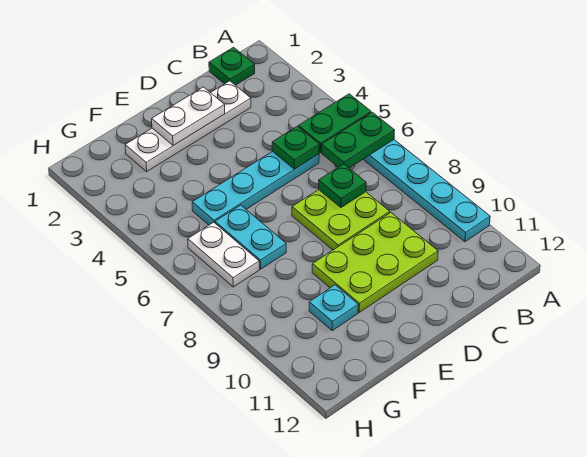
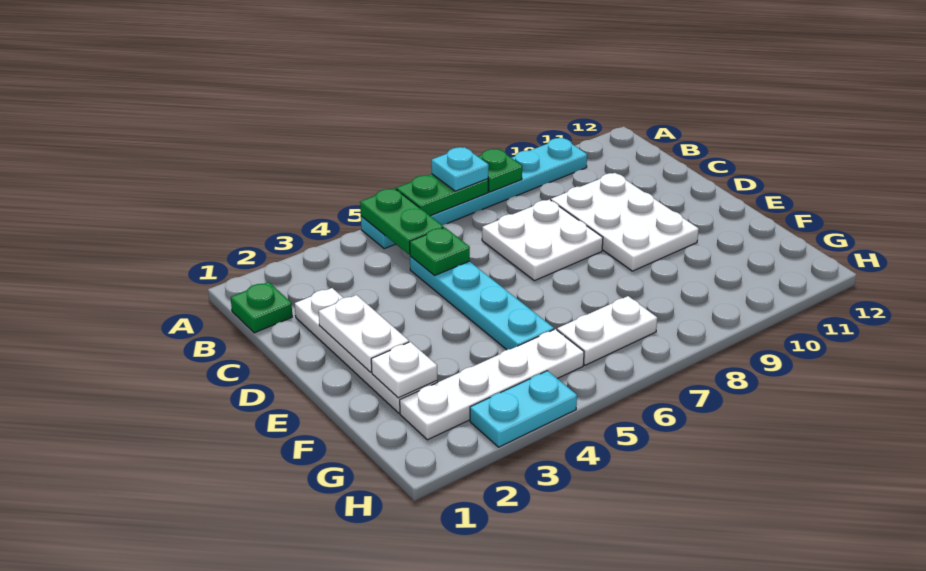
green plate A6:B6 level 2 -> green plate A6:A7 level 2
lime plate C7:D8 level 1 -> white plate C7:D8 level 1
green plate C7 level 2 -> green plate A8 level 2
lime plate C9:E10 level 1 -> white plate C9:E10 level 1
none -> white plate F2 level 2
cyan plate F6:F7 level 1 -> cyan plate H3:H4 level 1
cyan plate F10 level 1 -> cyan plate A7 level 3
none -> white plate G2:G5 level 1

